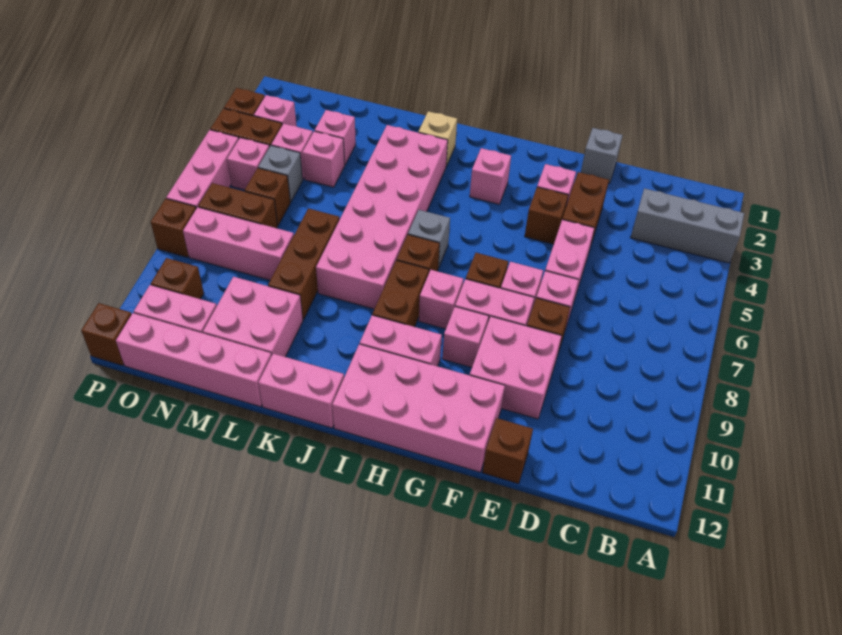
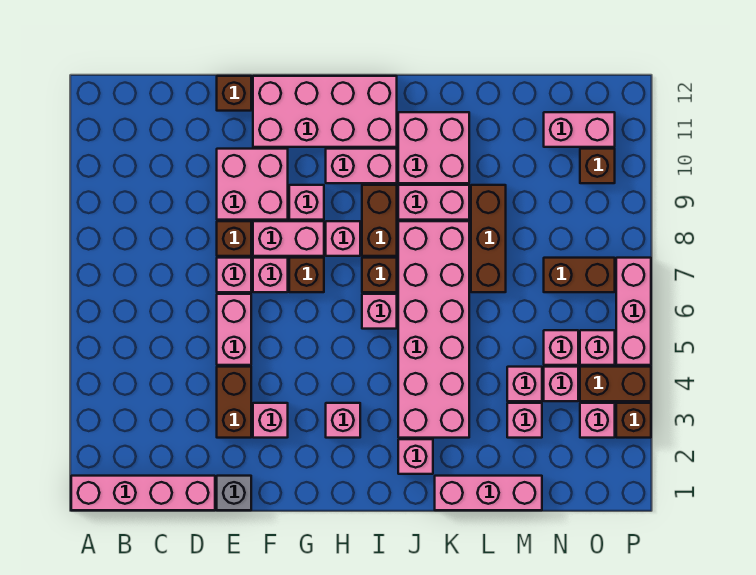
grey brick A3:C3 level 1 -> none
brown brick F4 level 1 -> none
grey brick I6 level 1 -> pink brick I6 level 1
tan brick J2 level 1 -> pink brick J2 level 1
pink brick J12:K12 level 1 -> pink brick J9:K9 level 1
pink brick L10:M11 level 1 -> pink brick J10:K11 level 1
pink brick L12:O12 level 1 -> pink brick A1:D1 level 1
pink brick M8:O8 level 1 -> pink brick K1:M1 level 1
grey brick N5 level 1 -> pink brick N5 level 1
brown brick N6 level 1 -> none
brown brick P8 level 1 -> none
brown brick P12 level 1 -> none

